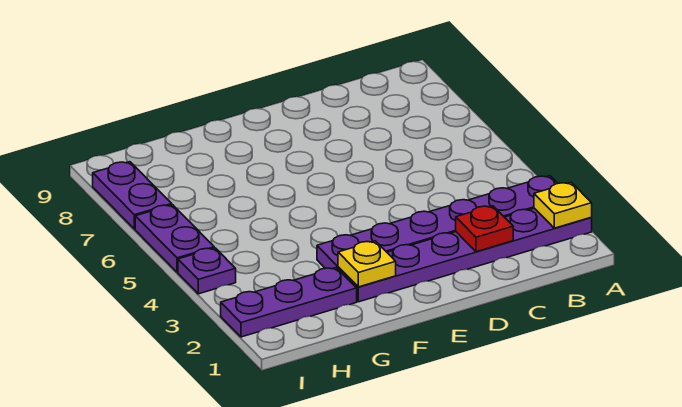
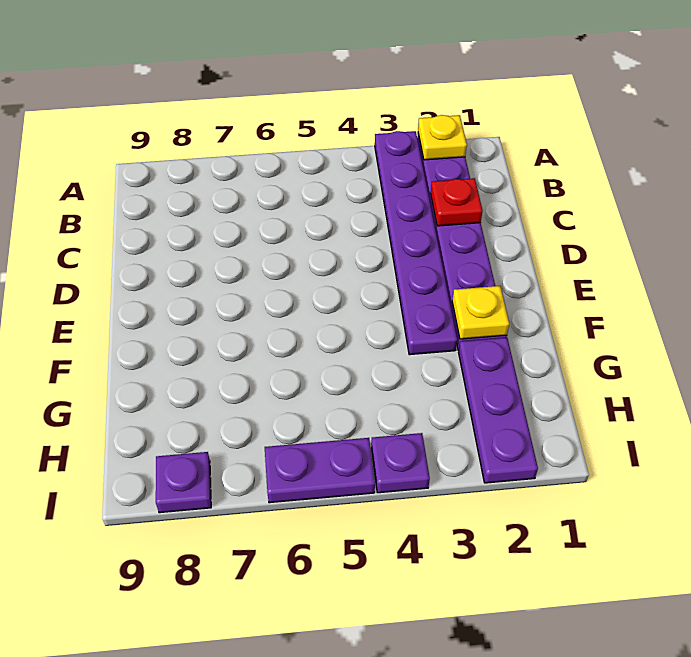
purple plate I7:I8 level 1 -> purple plate I8 level 1

